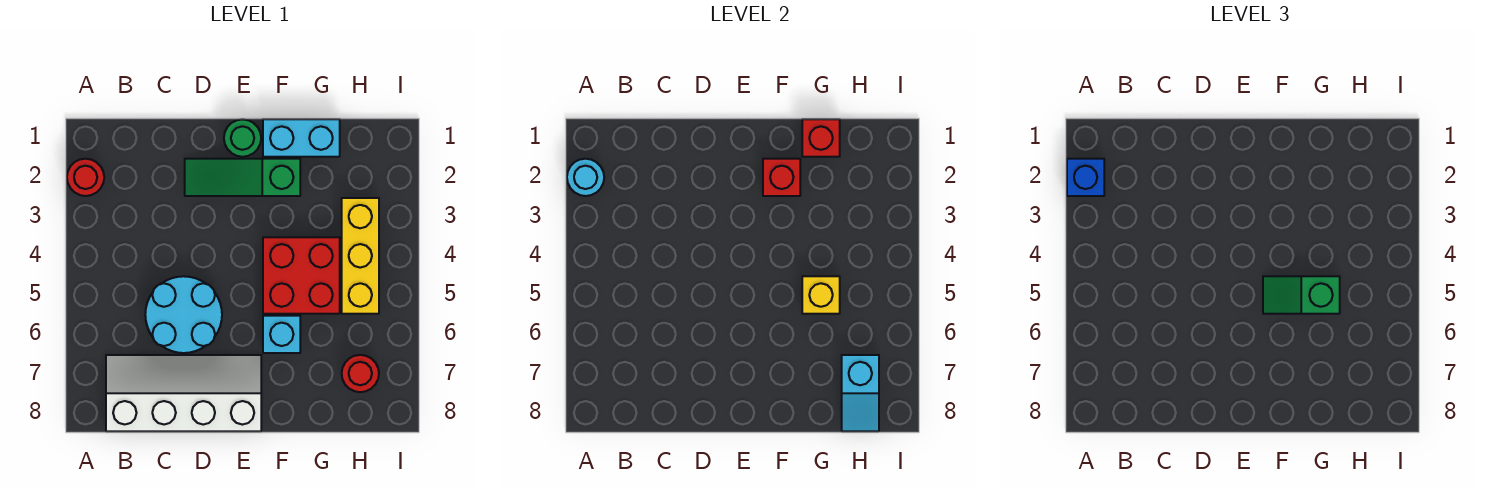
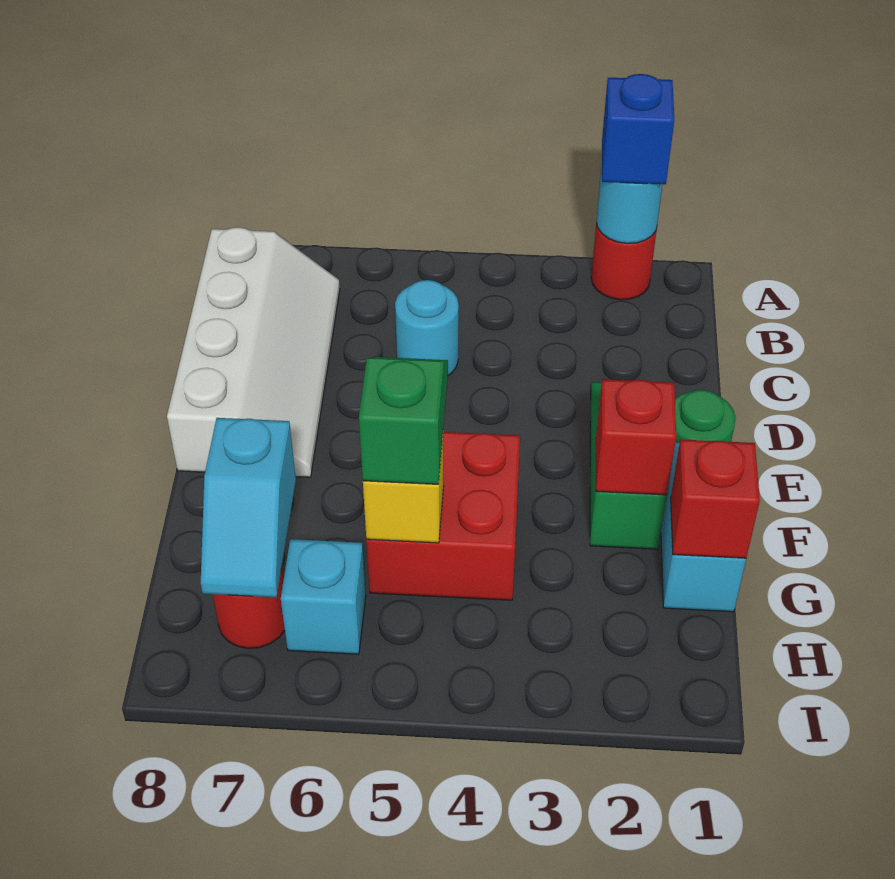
cyan round brick C5:D6 level 1 -> cyan round brick C5 level 1
cyan brick F6 level 1 -> cyan brick H6 level 1
yellow brick H3:H5 level 1 -> none
cyan slope H7:H8 level 2 top 7 -> cyan slope G7:H7 level 2 top G

